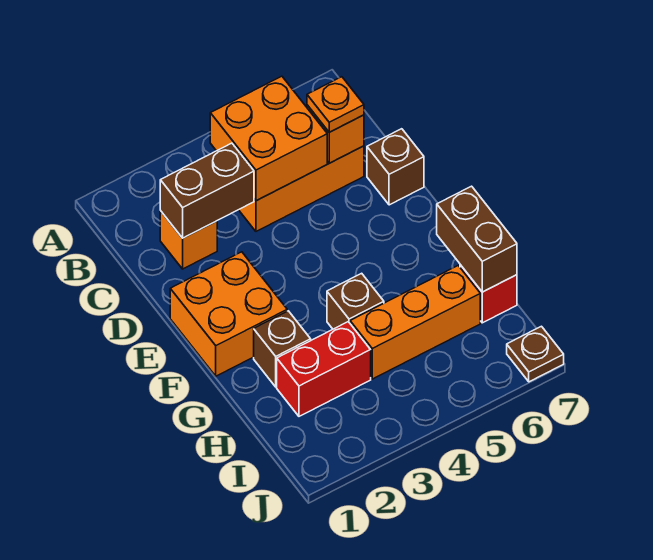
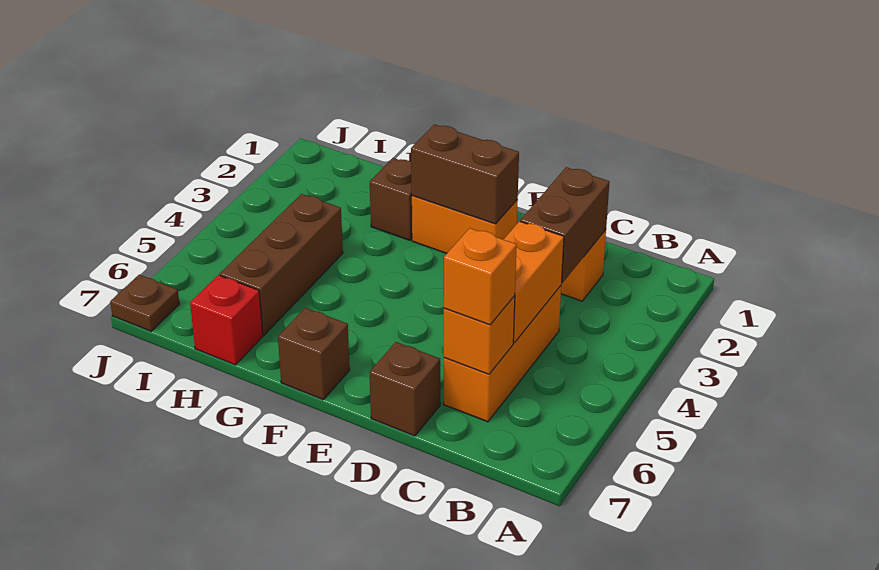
orange brick B4:C5 level 2 -> orange brick C4:C5 level 2
orange plate C6 level 3 -> orange brick C6 level 3
orange brick E1:F2 level 1 -> orange brick E2:F2 level 1
brown brick G4 level 1 -> brown brick F7 level 1
brown brick G7:H7 level 2 -> brown brick E2:F2 level 2
red brick H2:H3 level 1 -> none
orange brick H4:H6 level 1 -> brown brick H4:H6 level 1

